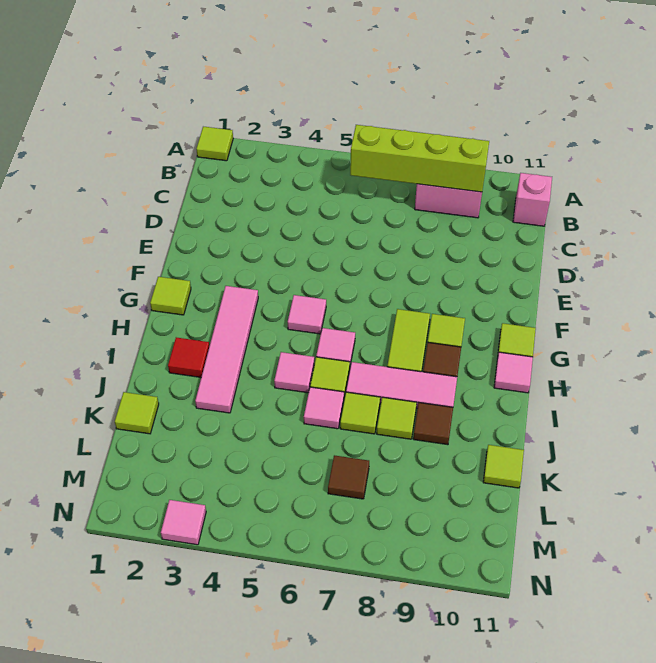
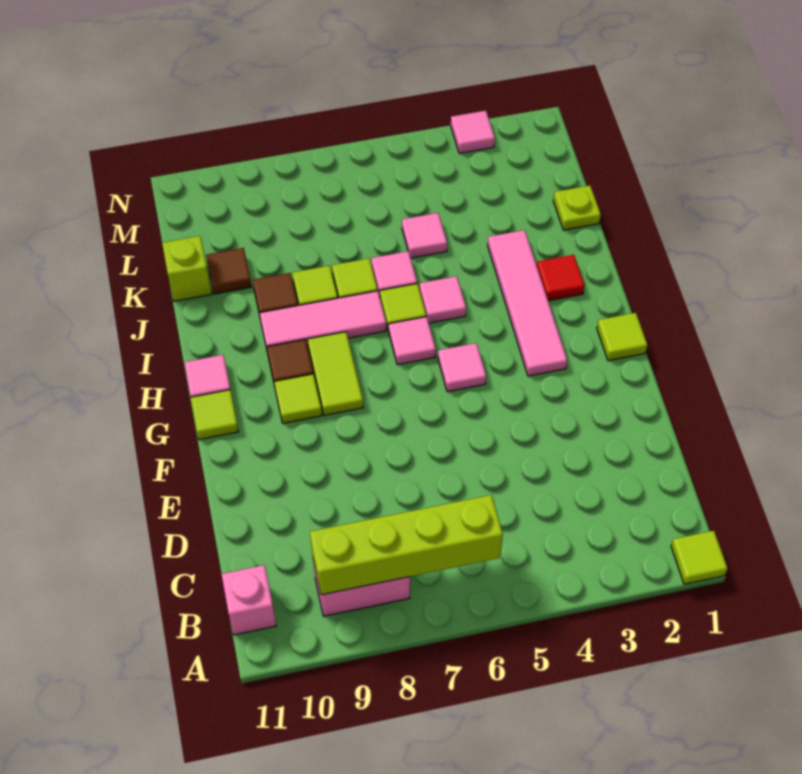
lime tile K1 level 1 -> lime plate K1 level 1
none -> pink tile K5 level 1
lime tile K11 level 1 -> lime brick K11 level 1
brown tile L7 level 1 -> brown tile K10 level 1

